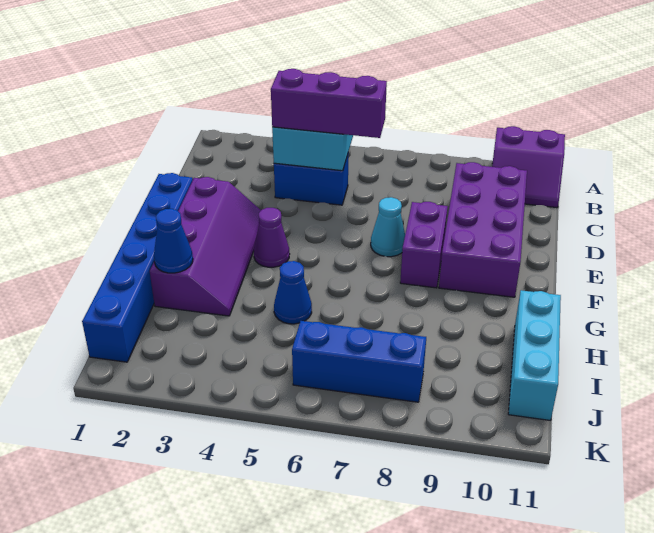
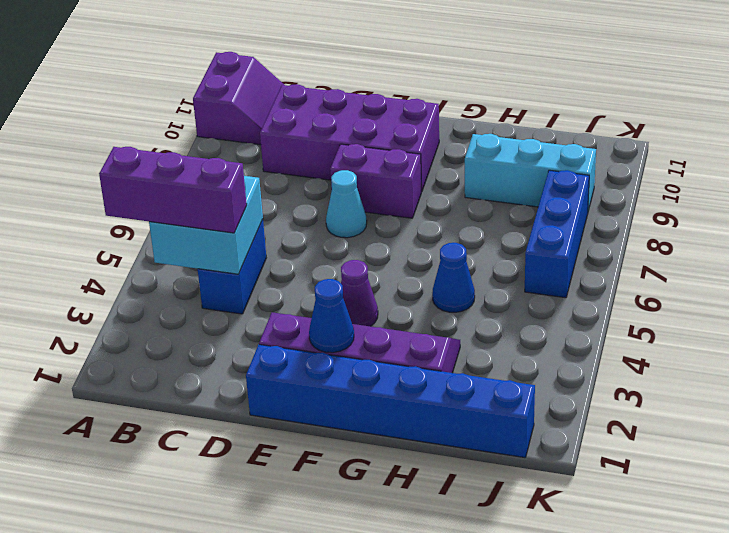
purple brick C4:C6 level 3 -> purple brick A4:C4 level 3
blue cone H2 level 2 -> blue cone F2 level 2
cyan brick H11:J11 level 1 -> cyan brick H9:J9 level 1

